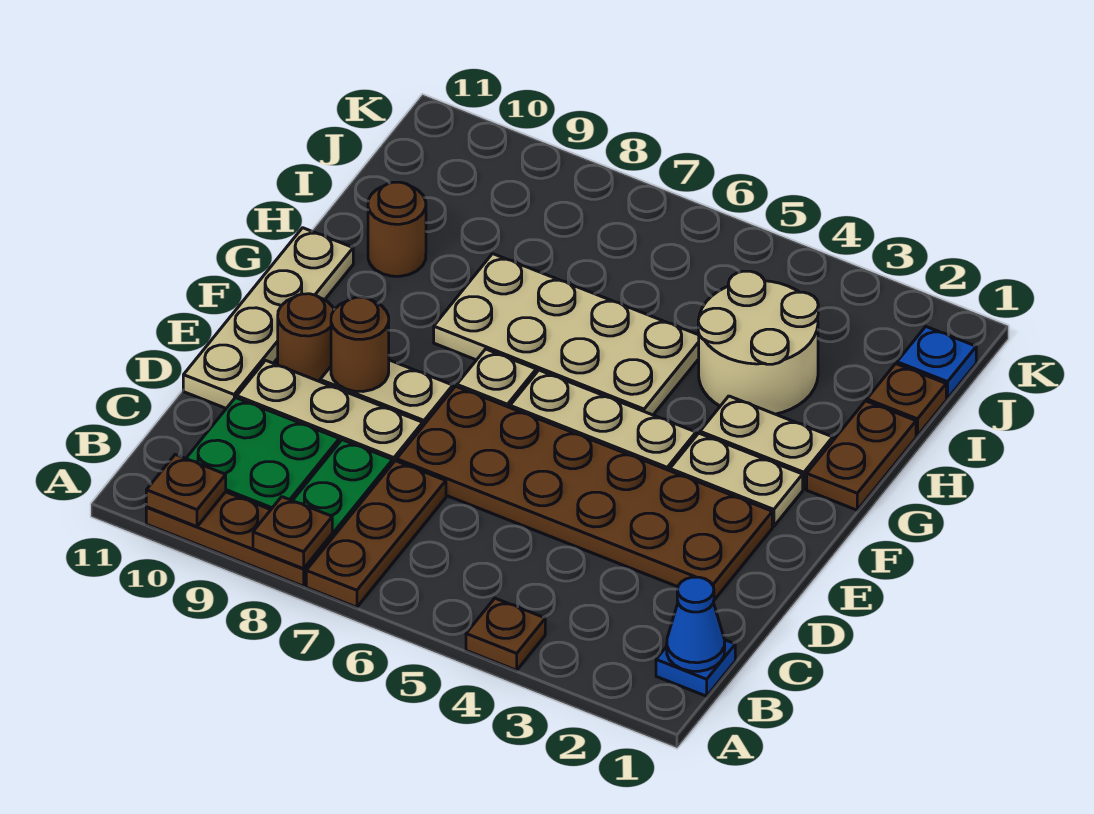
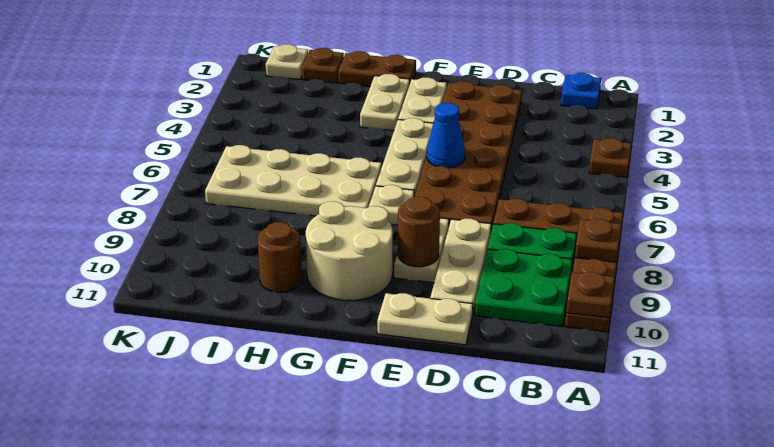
blue cone B1 level 2 -> blue cone E5 level 2
tan plate D11:G11 level 1 -> tan plate D11:E11 level 1
brown round brick E10 level 1 -> none
tan plate G5:H8 level 1 -> tan plate G6:J7 level 1
tan round brick H3:I4 level 1 -> tan round brick F9:G10 level 1
blue plate J1 level 1 -> tan plate J1 level 1

